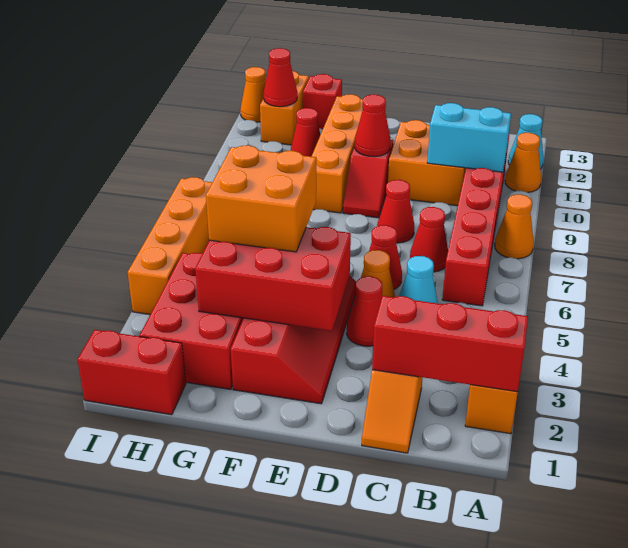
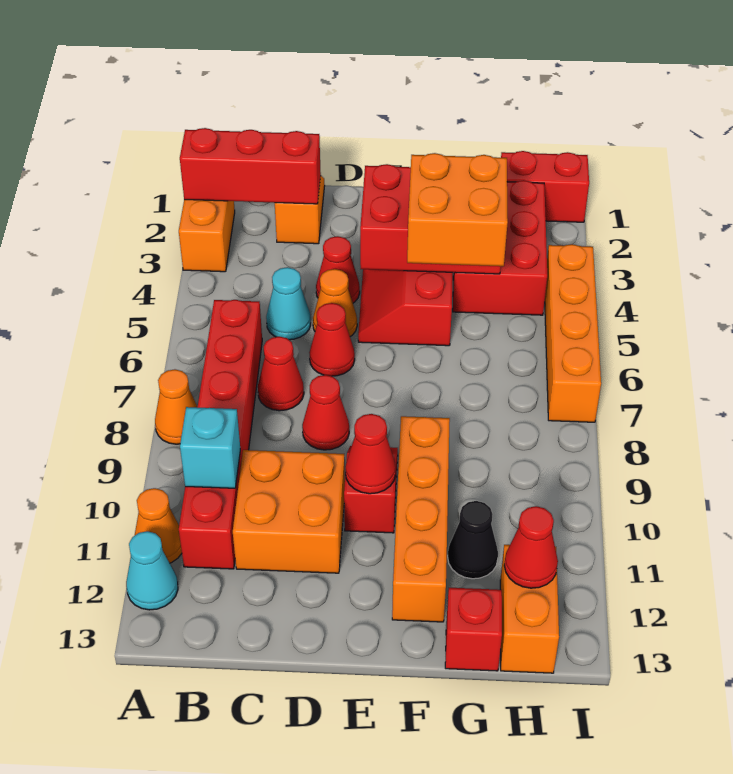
cyan brick B10:C10 level 2 -> cyan brick B10 level 2
red cone G11 level 1 -> black cone G11 level 1
orange cone I13 level 1 -> none

